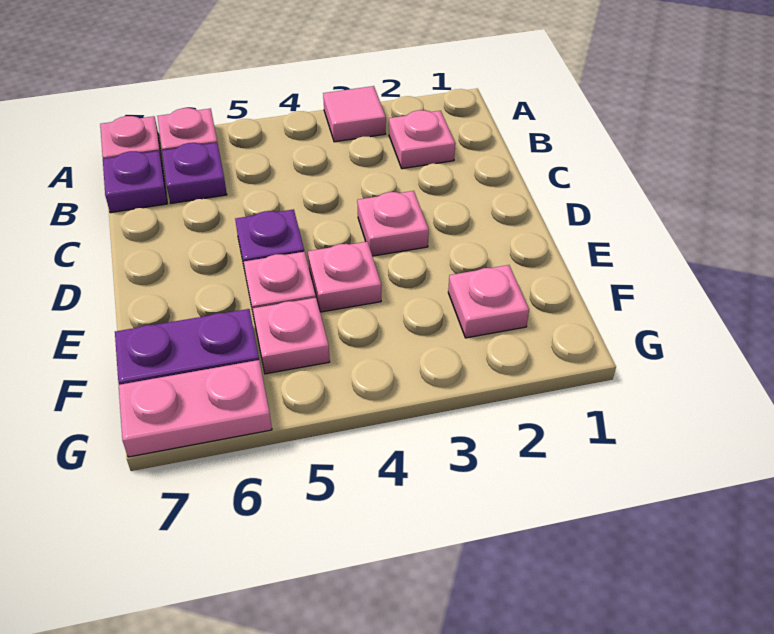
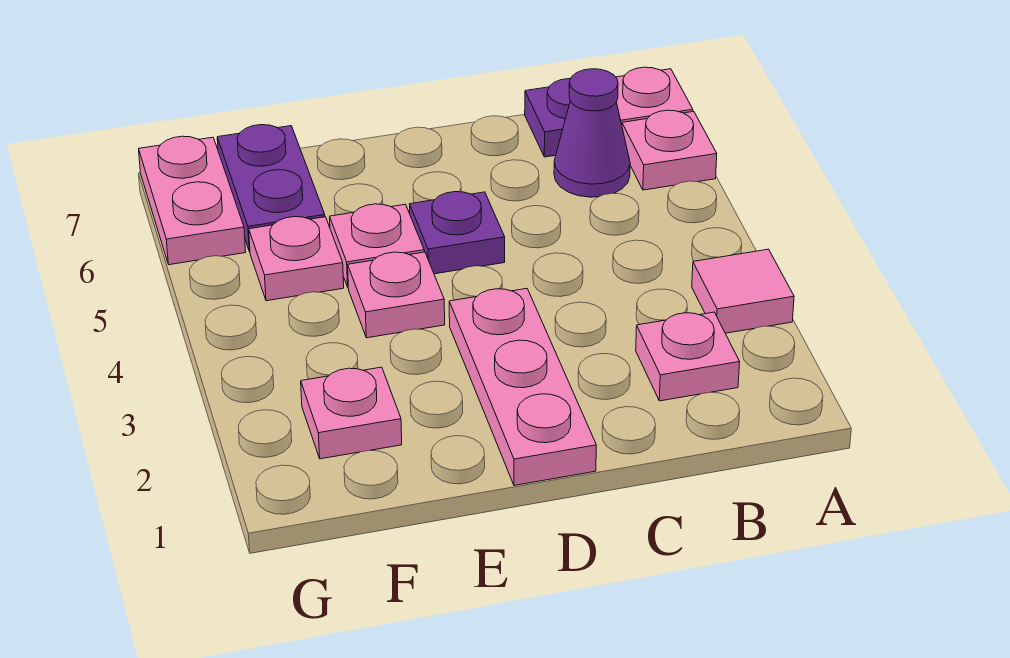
purple plate B6 level 1 -> purple cone B6 level 1
pink plate D3 level 1 -> pink plate D1:D3 level 1

